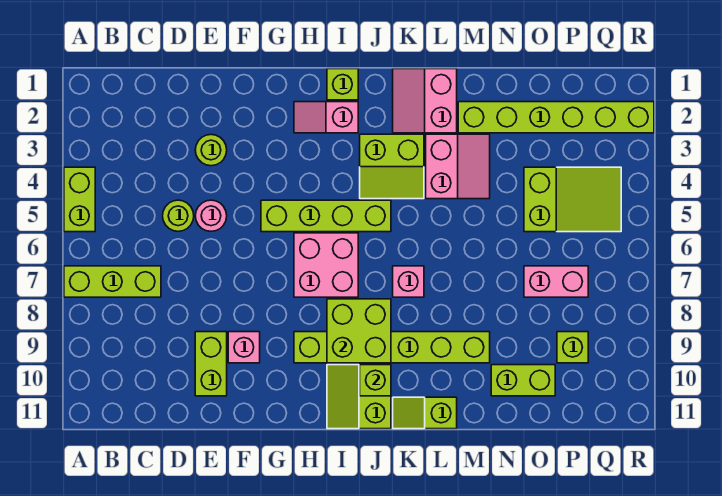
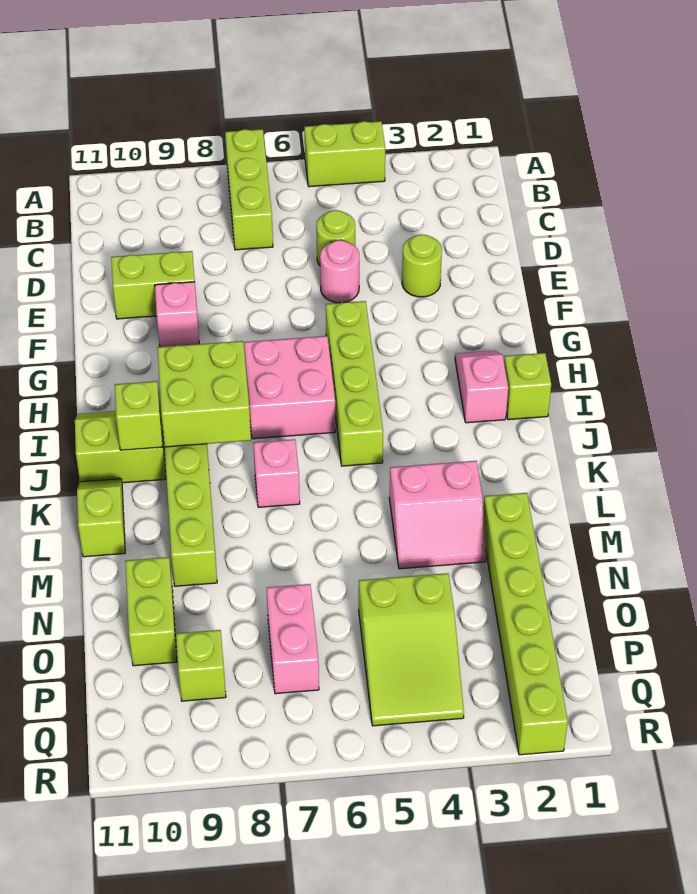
lime slope J3:K4 level 1 top 3 -> none
pink slope K1:L2 level 1 top L -> none

